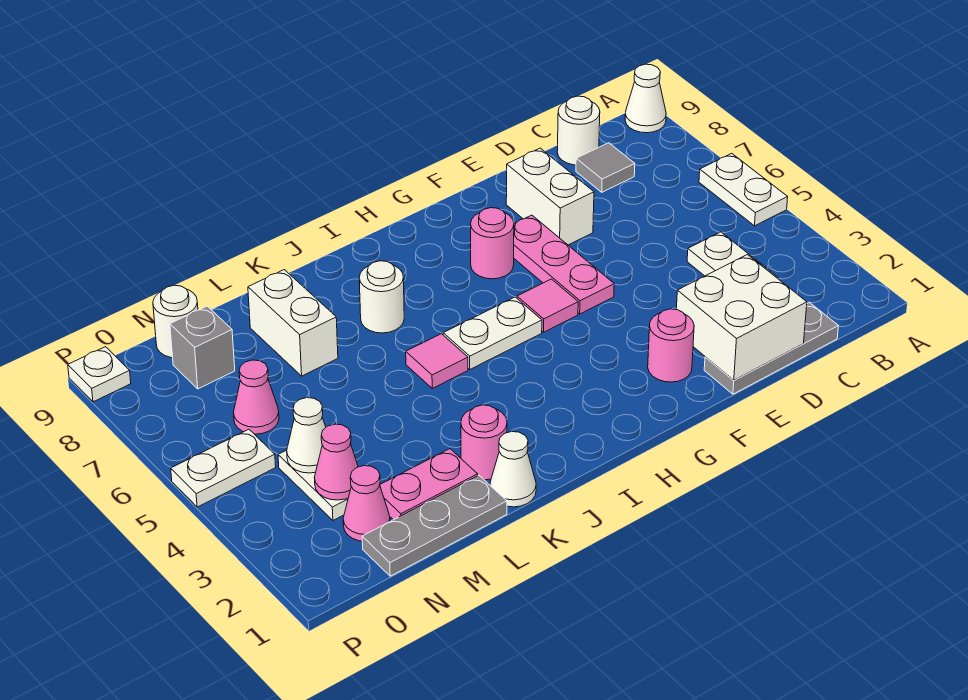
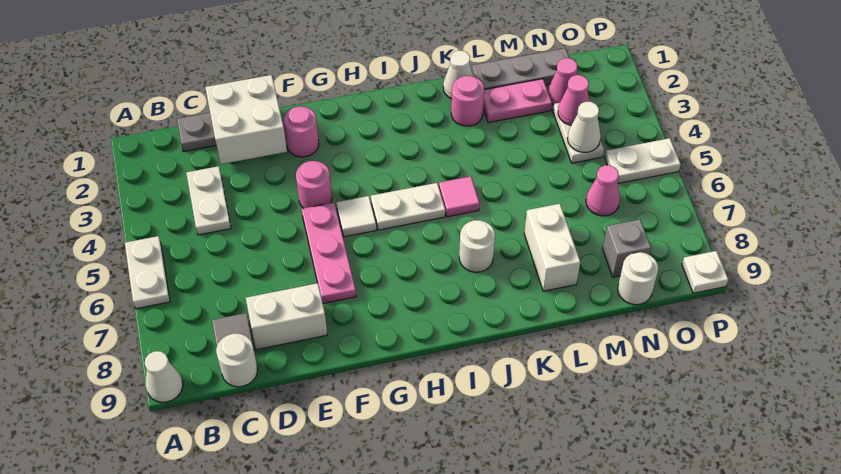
white brick E7:E8 level 1 -> white brick D8:E8 level 1
pink tile G5 level 1 -> white tile G5 level 1
pink round brick G7 level 1 -> pink round brick F4 level 1

